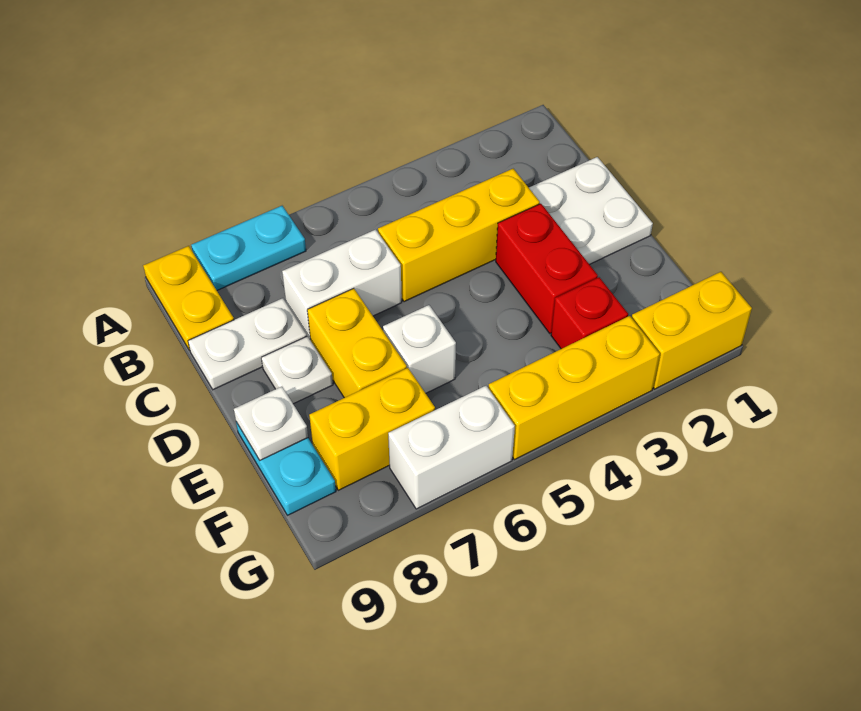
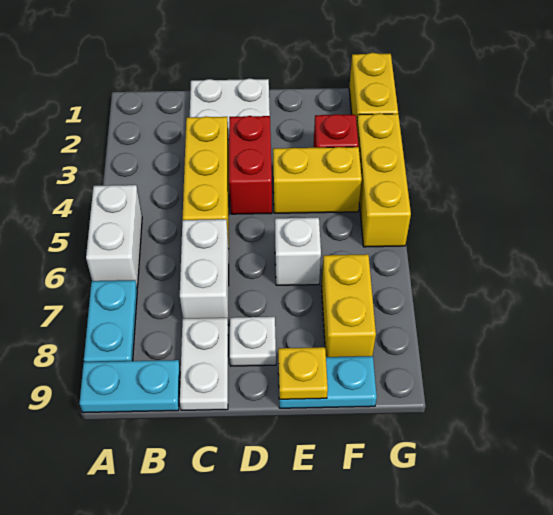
yellow plate A9:B9 level 1 -> cyan plate A9:B9 level 1
red brick D3:E3 level 1 -> red brick D3:D4 level 1
yellow brick D7:E7 level 1 -> yellow brick E4:F4 level 1
white plate E9 level 2 -> yellow plate E9 level 2
white brick G6:G7 level 1 -> white brick A5:A6 level 1

